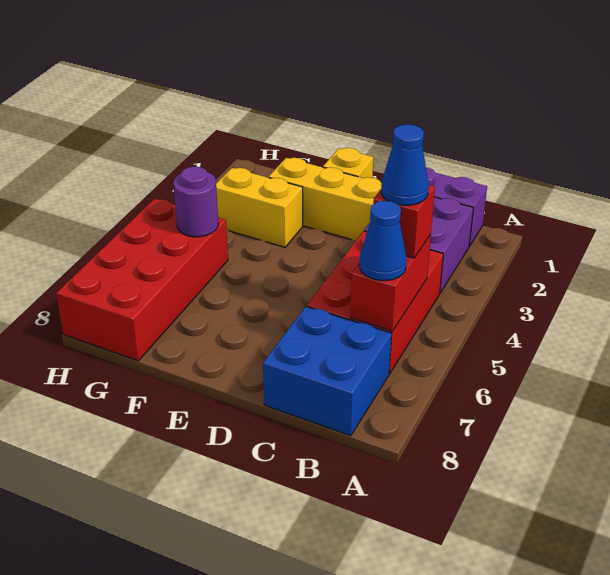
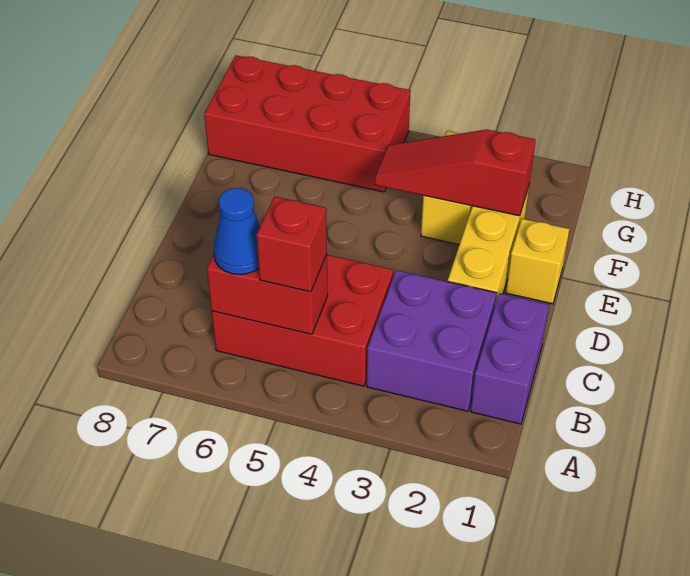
blue cone B5 level 4 -> none
blue brick B7:C8 level 1 -> none
none -> red slope F2:F4 level 2 top 2
purple round brick G5 level 2 -> none

